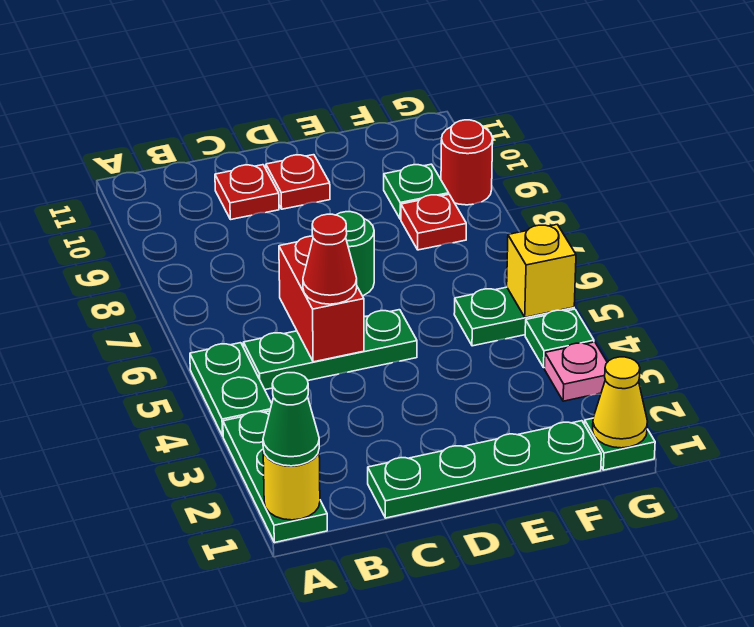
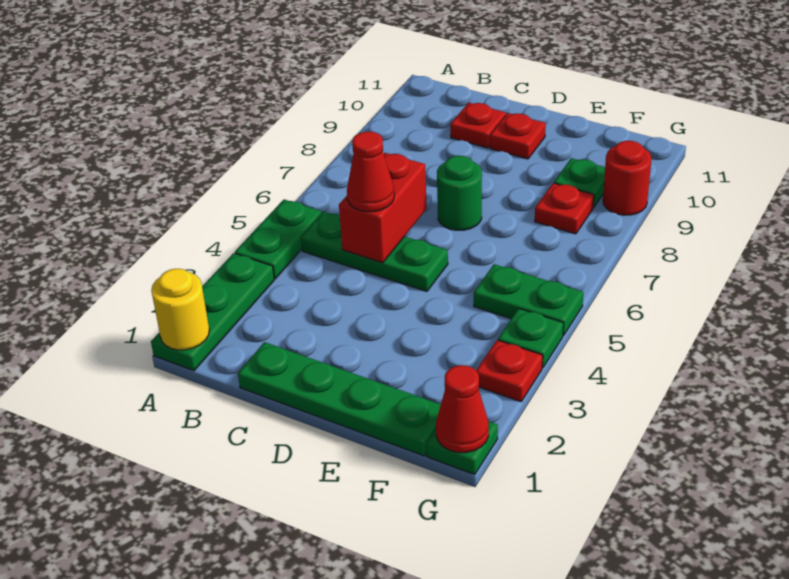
green cone A1 level 3 -> none
yellow cone G1 level 2 -> red cone G1 level 2
pink plate G3 level 1 -> red plate G3 level 1
yellow brick G5 level 2 -> none

